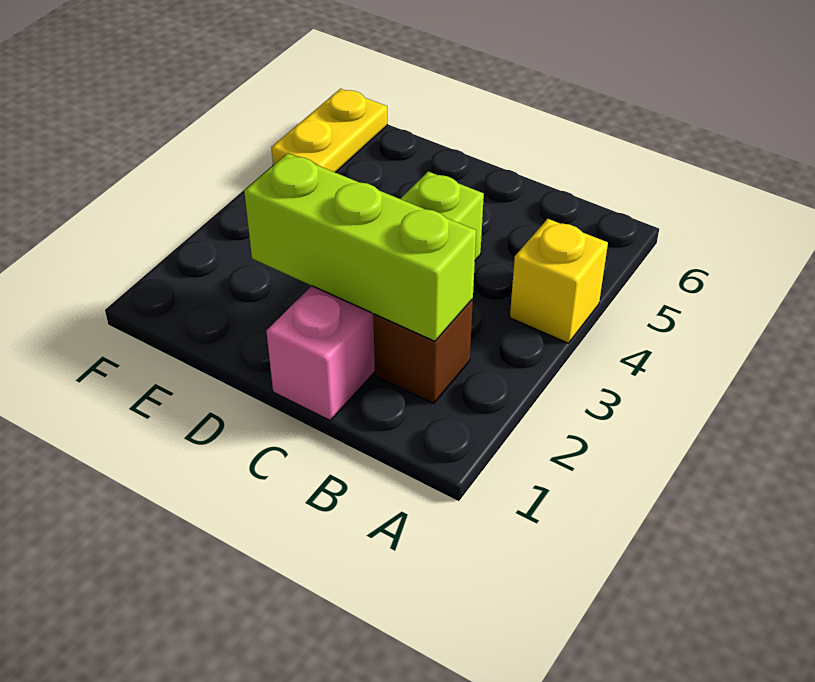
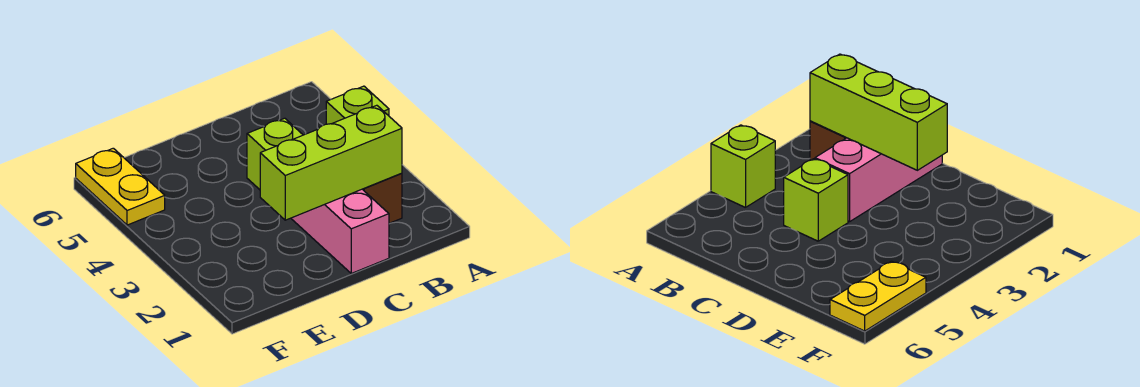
yellow brick A4 level 1 -> lime brick A4 level 1

